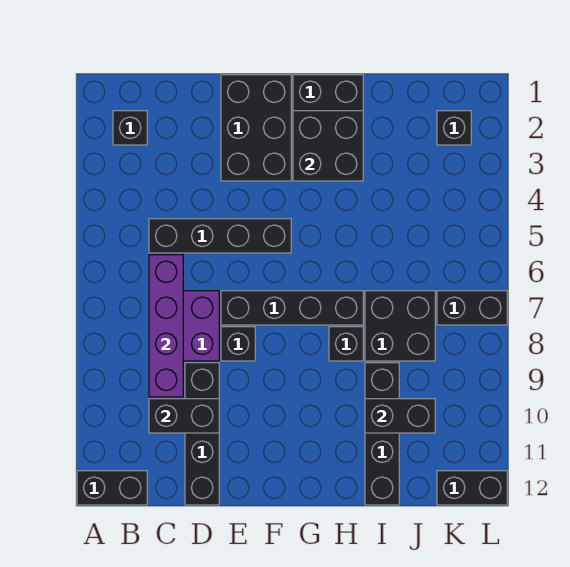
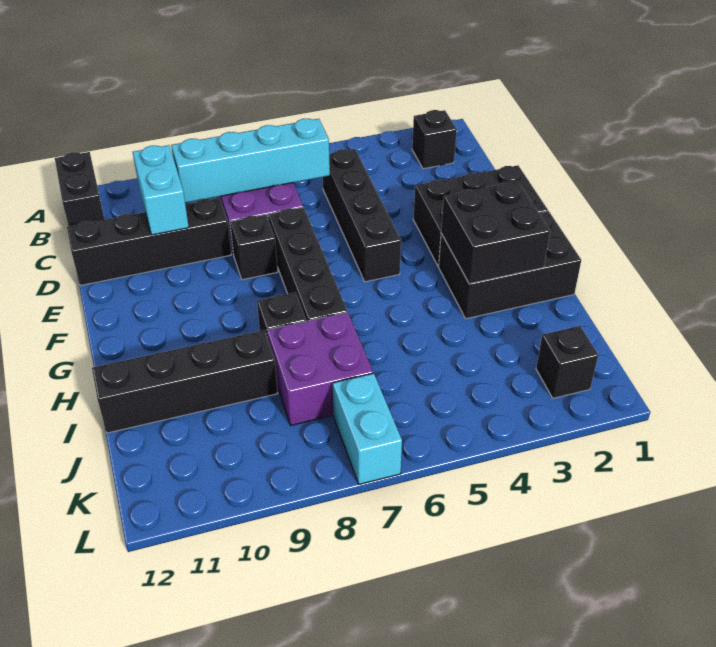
purple brick C6:C9 level 2 -> cyan brick C6:C9 level 2
black brick C10:D10 level 2 -> cyan brick C10:D10 level 2
black brick I7:J8 level 1 -> purple brick I7:J8 level 1
black brick I10:J10 level 2 -> none
black brick K7:L7 level 1 -> cyan brick K7:L7 level 1
black brick K12:L12 level 1 -> none

